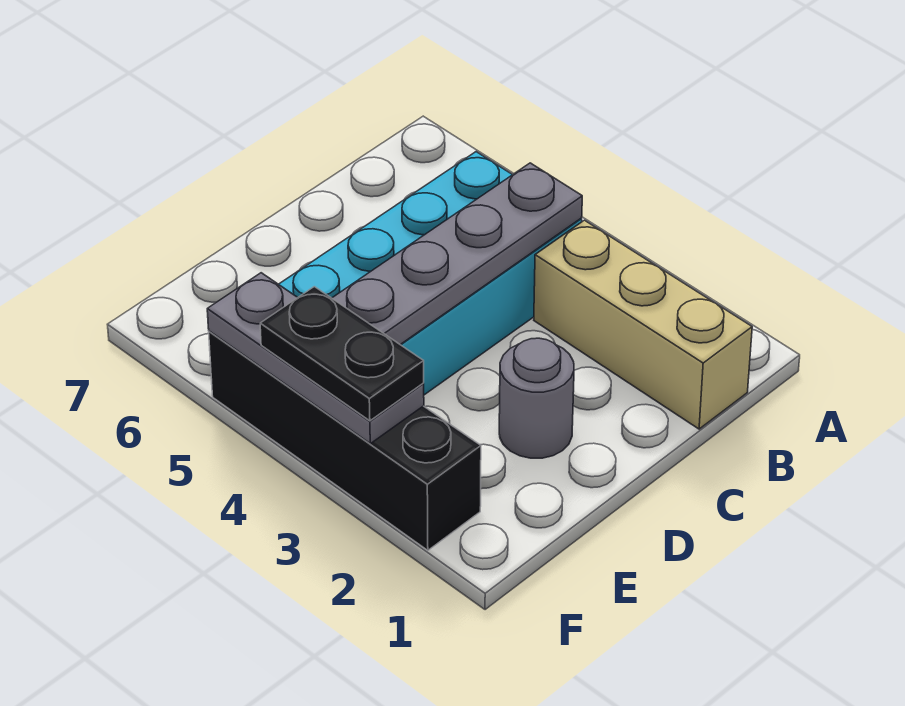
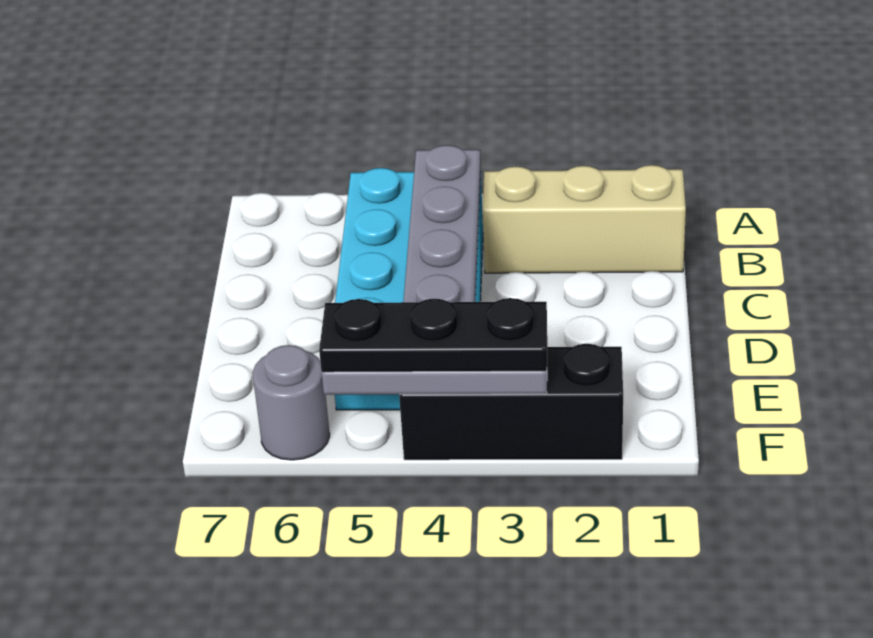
grey round brick D2 level 1 -> grey round brick F6 level 1
black brick F2:F5 level 1 -> black brick F2:F4 level 1
black plate F3:F4 level 3 -> black plate F3:F5 level 3

